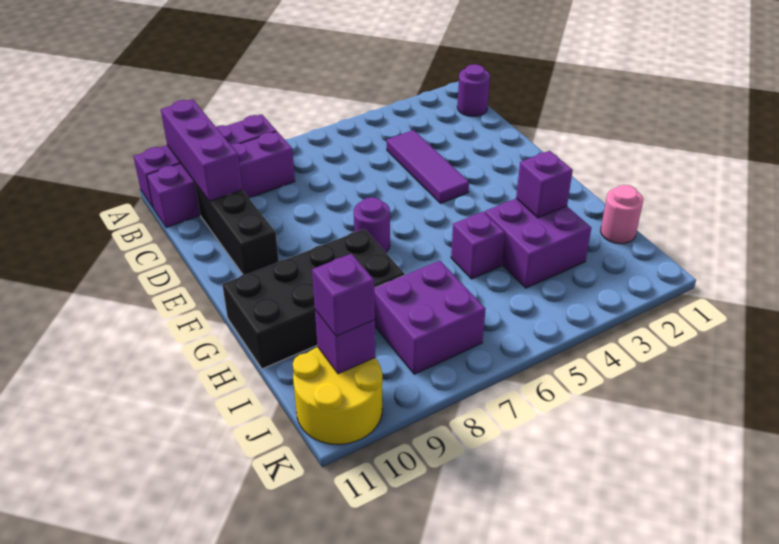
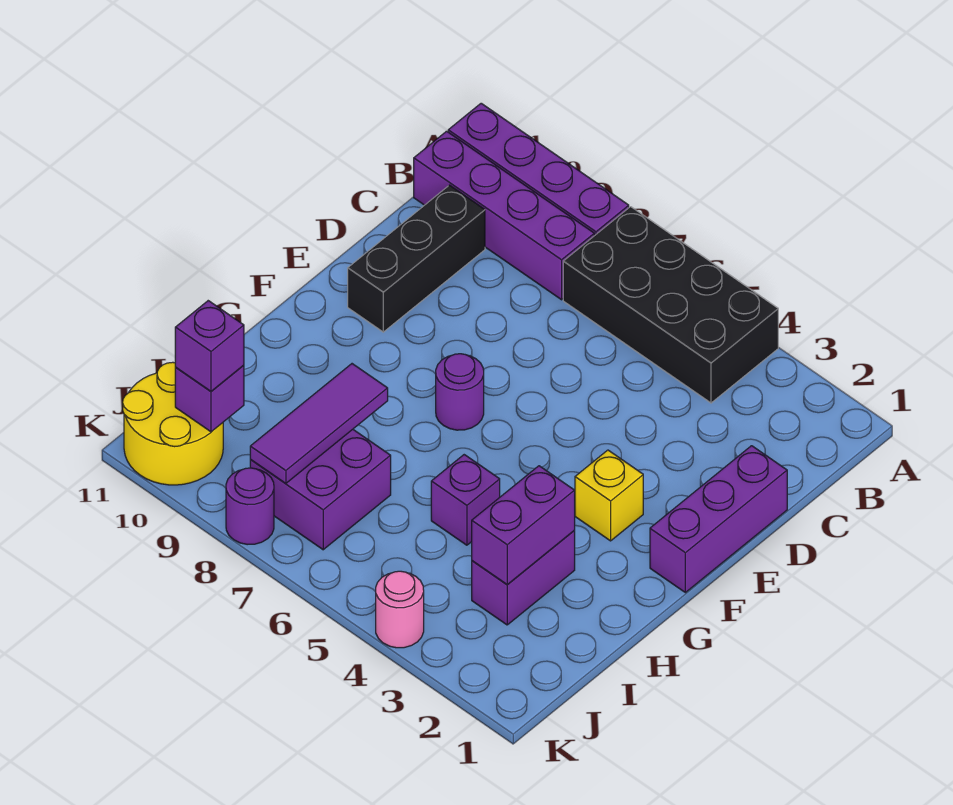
purple brick A10:C10 level 2 -> purple brick D1:F1 level 1
purple round brick B1 level 1 -> purple round brick K8 level 1
purple tile C4:E4 level 1 -> purple tile H8:J8 level 2
none -> yellow brick F3 level 1
black brick G8:H11 level 1 -> black brick A4:B7 level 1
purple brick H3:I4 level 1 -> purple brick H3:I3 level 1
purple brick H3 level 2 -> purple brick H3:I3 level 2
pink round brick I1 level 1 -> pink round brick K4 level 1

